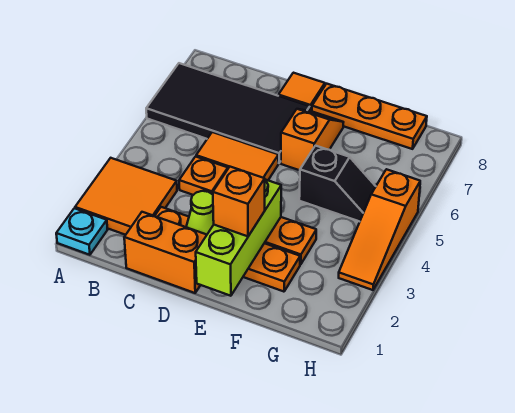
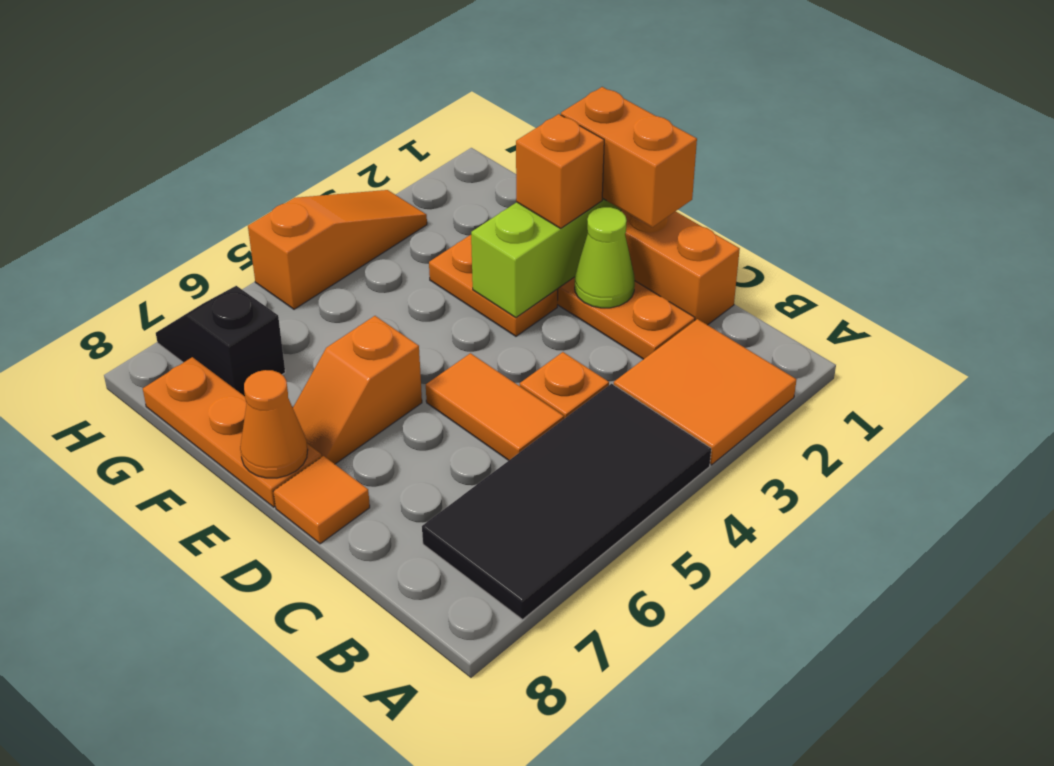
cyan plate A1 level 1 -> none
black tile A6:D7 level 1 -> black tile A4:B7 level 1
none -> orange brick D1:E1 level 3
none -> orange cone E8 level 2
black slope F5:G5 level 1 top F -> black slope G7:H7 level 1 top G

